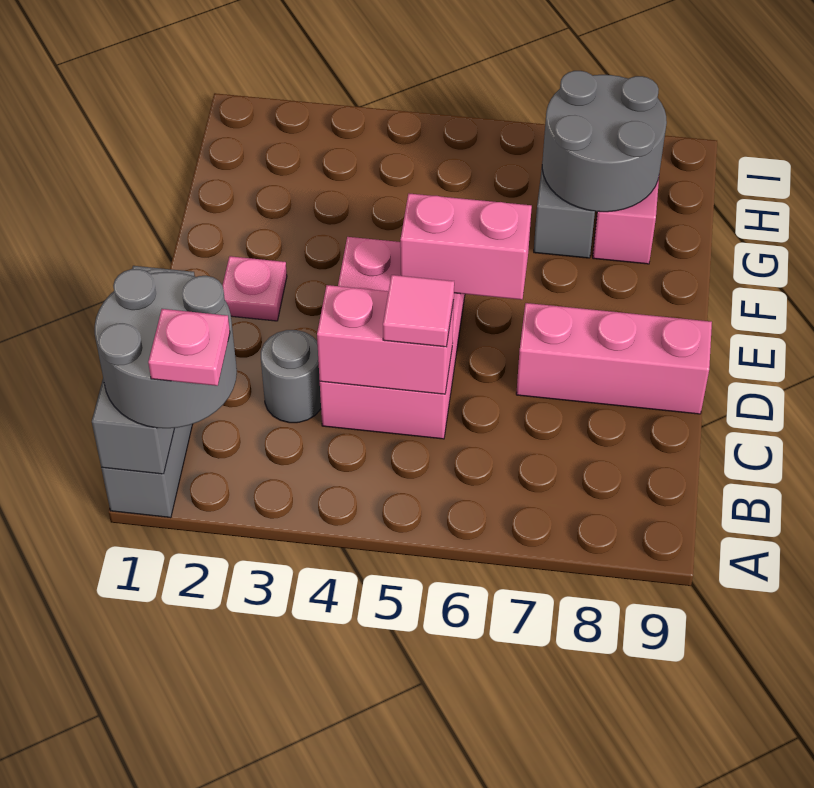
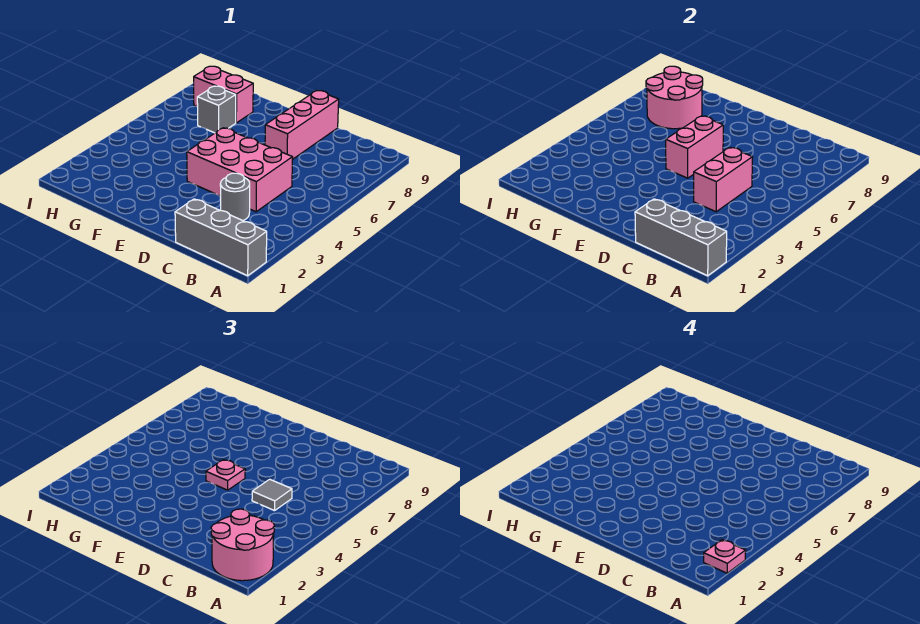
grey round brick A1:B2 level 3 -> pink round brick A1:B2 level 3
pink tile C5 level 3 -> grey tile C5 level 3
pink plate E2 level 1 -> pink plate E5 level 3
grey round brick G7:H8 level 2 -> pink round brick G7:H8 level 2

